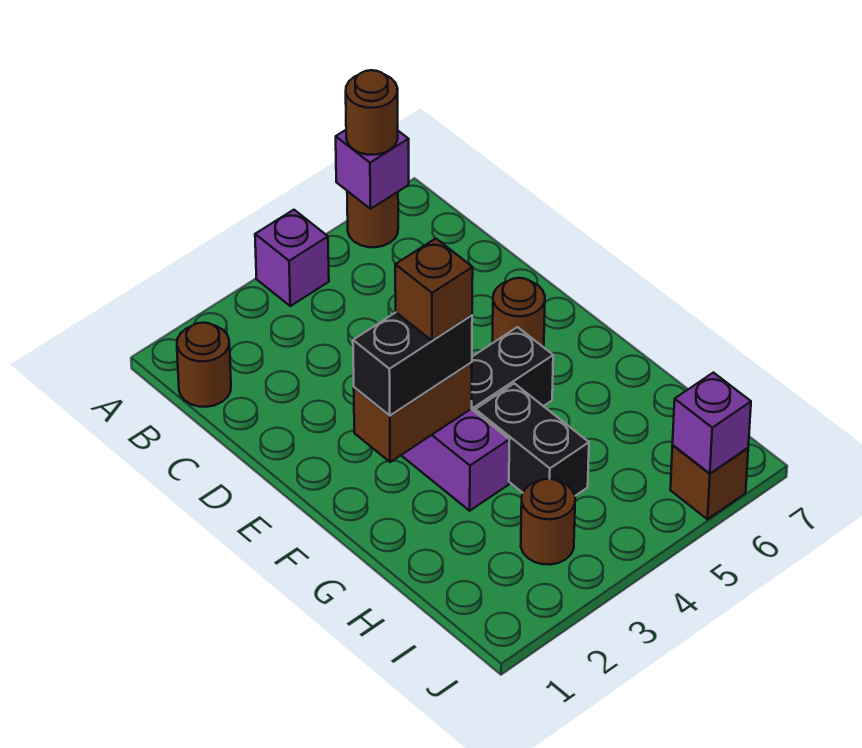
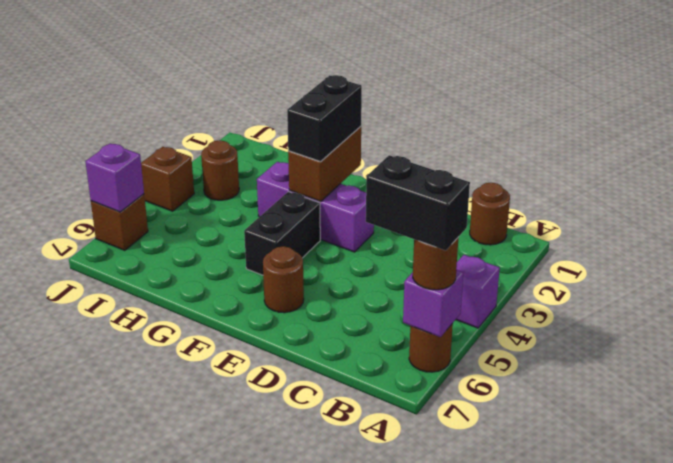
brown brick F3 level 4 -> brown brick J4 level 1
black brick G4:H4 level 1 -> black brick A6:B6 level 4

